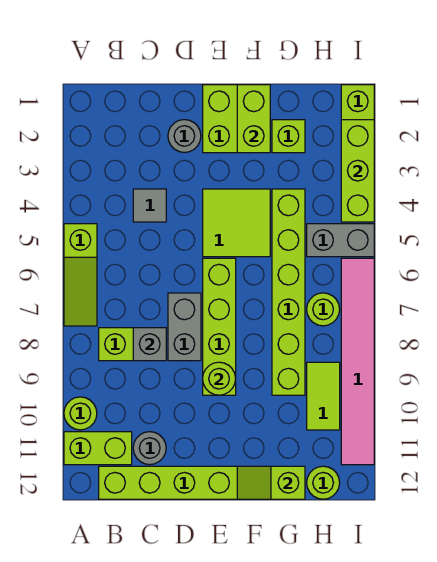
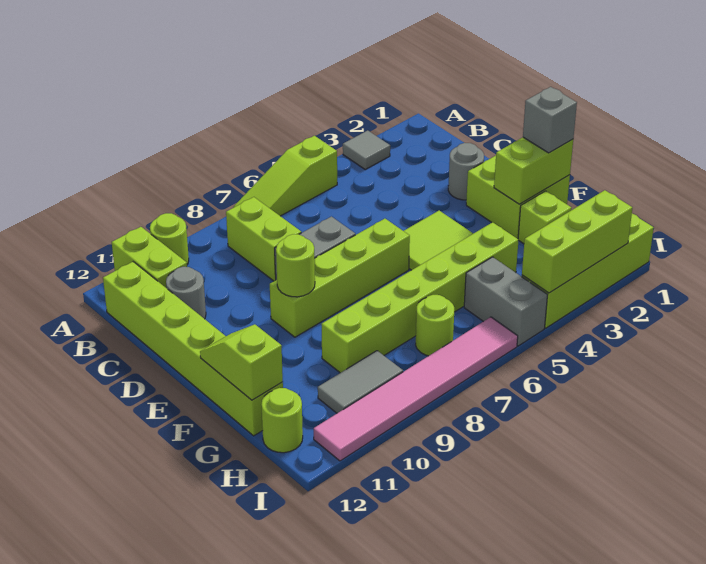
grey tile C4 level 1 -> grey tile A3 level 1
grey brick C8 level 2 -> grey brick F1 level 3
lime tile H9:H10 level 1 -> grey tile H9:H10 level 1

